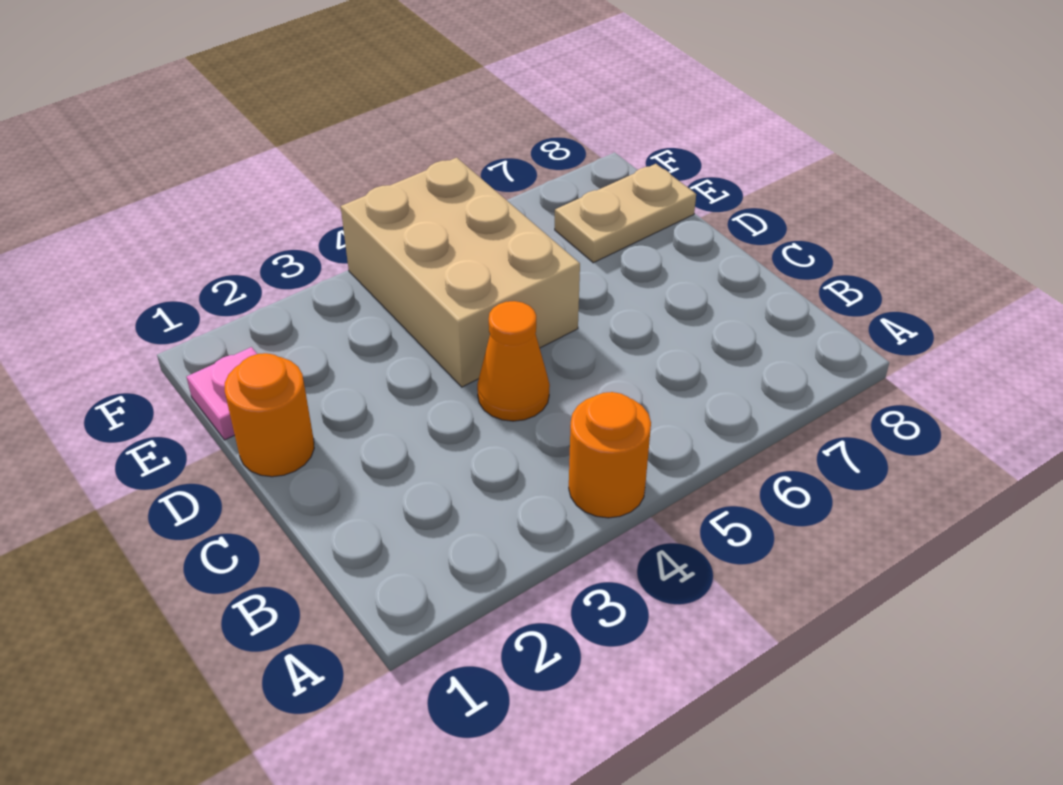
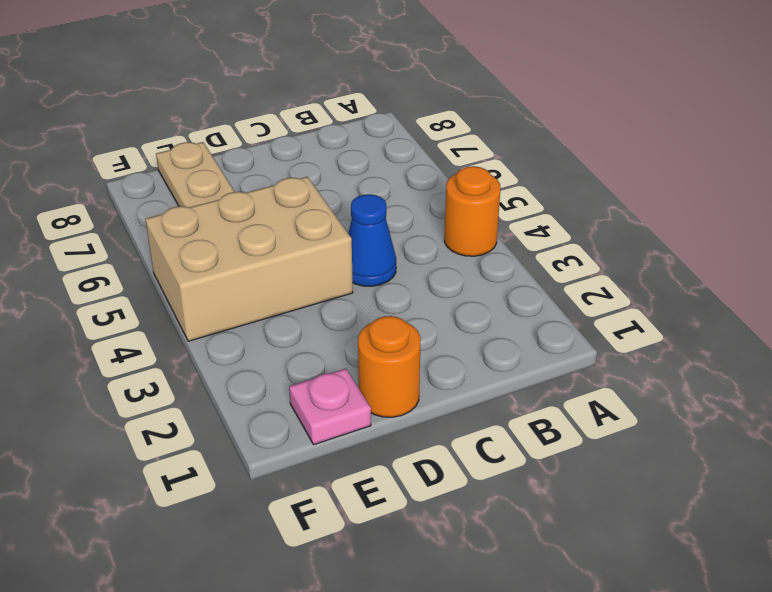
orange cone C4 level 1 -> blue cone C4 level 1

